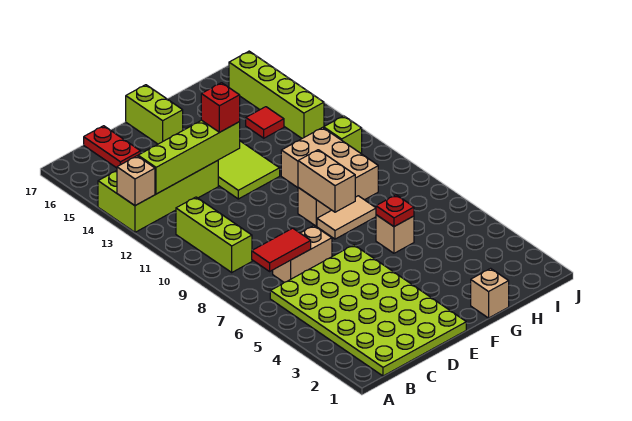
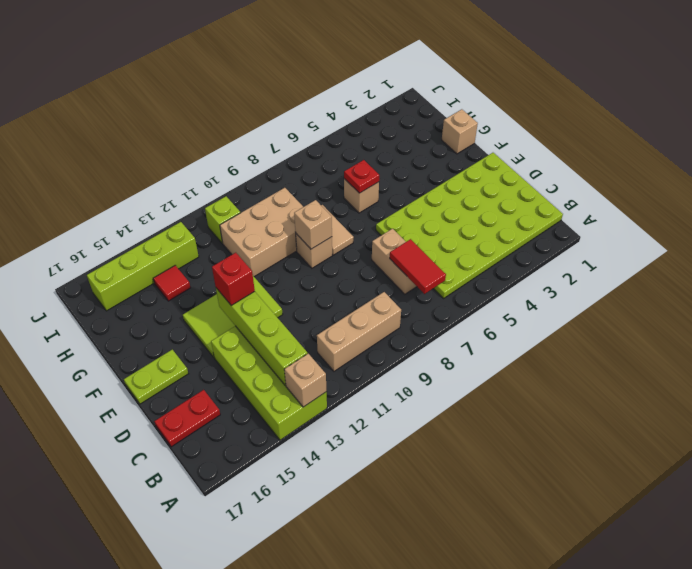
lime brick B9:B11 level 1 -> tan brick B9:B11 level 1
lime brick E16:E17 level 1 -> lime plate E16:E17 level 1
tan brick F8:F9 level 2 -> tan brick F9 level 2

